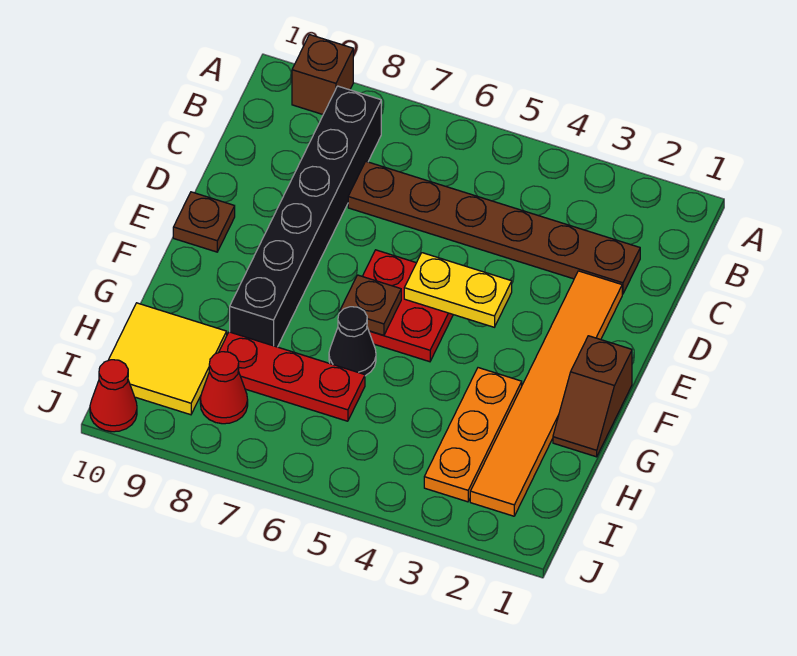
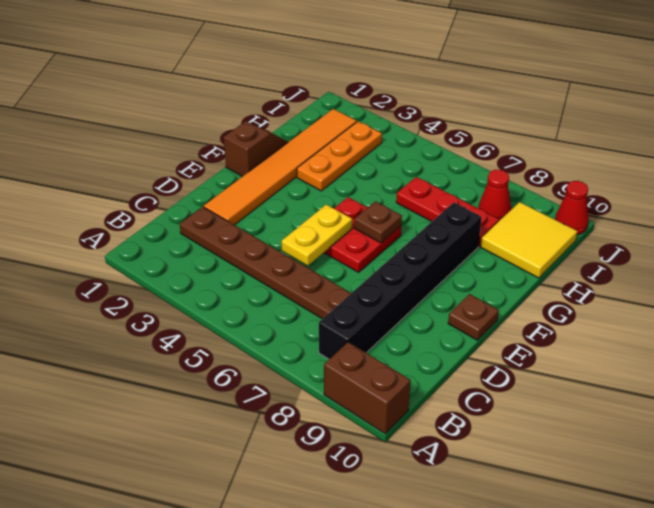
brown brick A9 level 1 -> brown brick A9:A10 level 1
yellow plate E4:E5 level 2 -> yellow plate D5:E5 level 2
black cone G6 level 1 -> none

